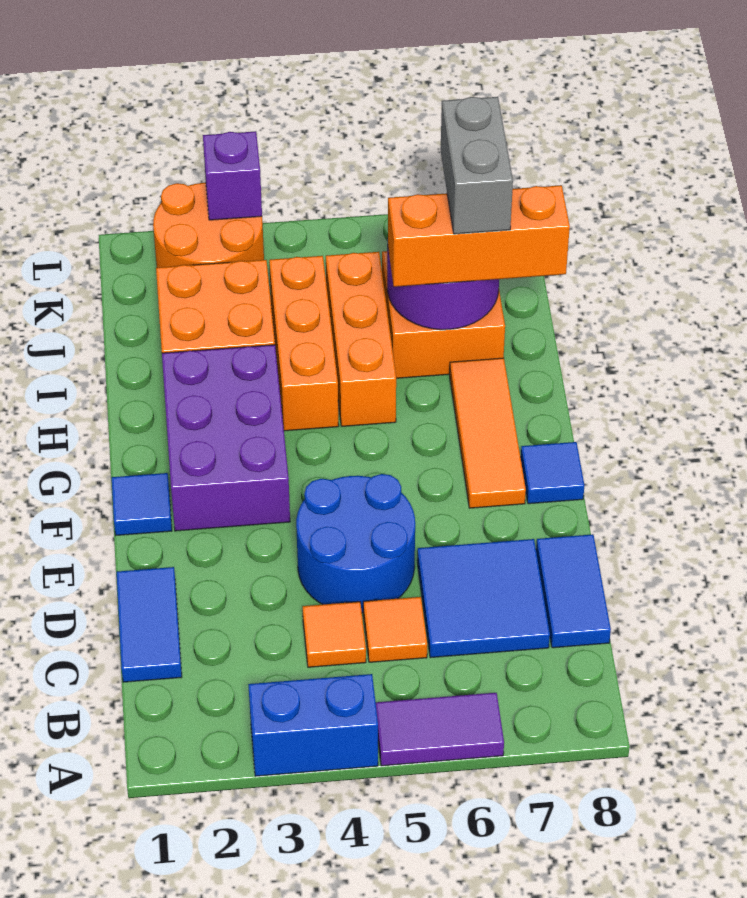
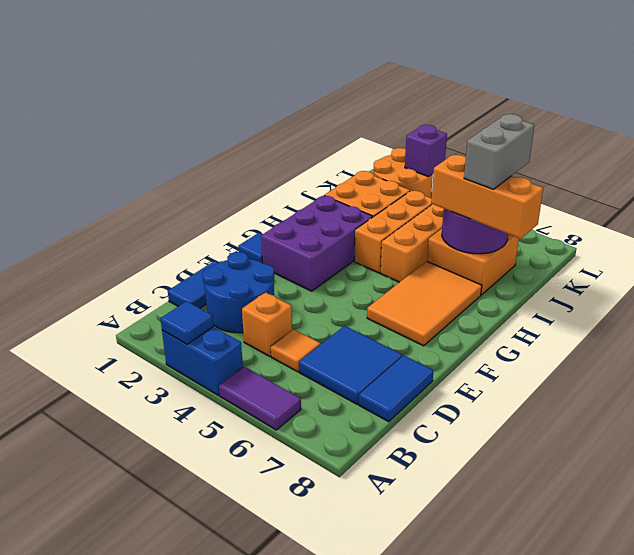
orange tile C4 level 1 -> orange brick C4 level 1
blue round brick D4:E5 level 1 -> blue round brick C2:D3 level 1
orange tile F7:H7 level 1 -> orange tile F6:H7 level 1
blue tile F8 level 1 -> blue tile A3 level 2

